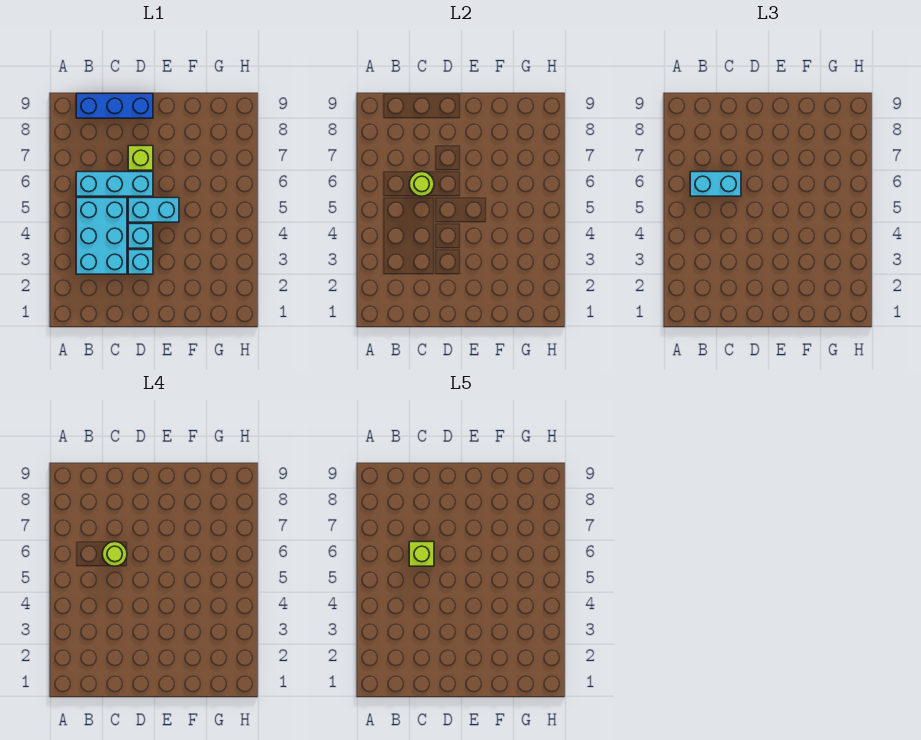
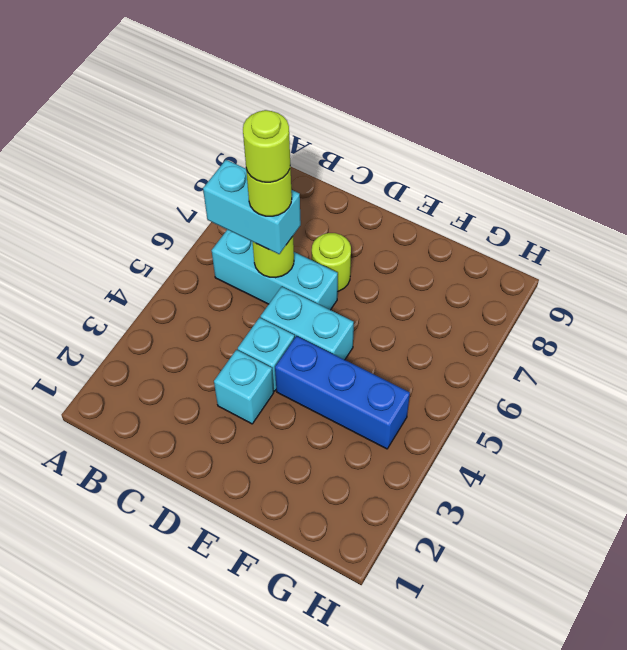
cyan brick B3:C5 level 1 -> none
blue brick B9:D9 level 1 -> blue brick E4:G4 level 1
lime brick C6 level 5 -> lime round brick C6 level 5
lime brick D7 level 1 -> lime round brick D7 level 1

